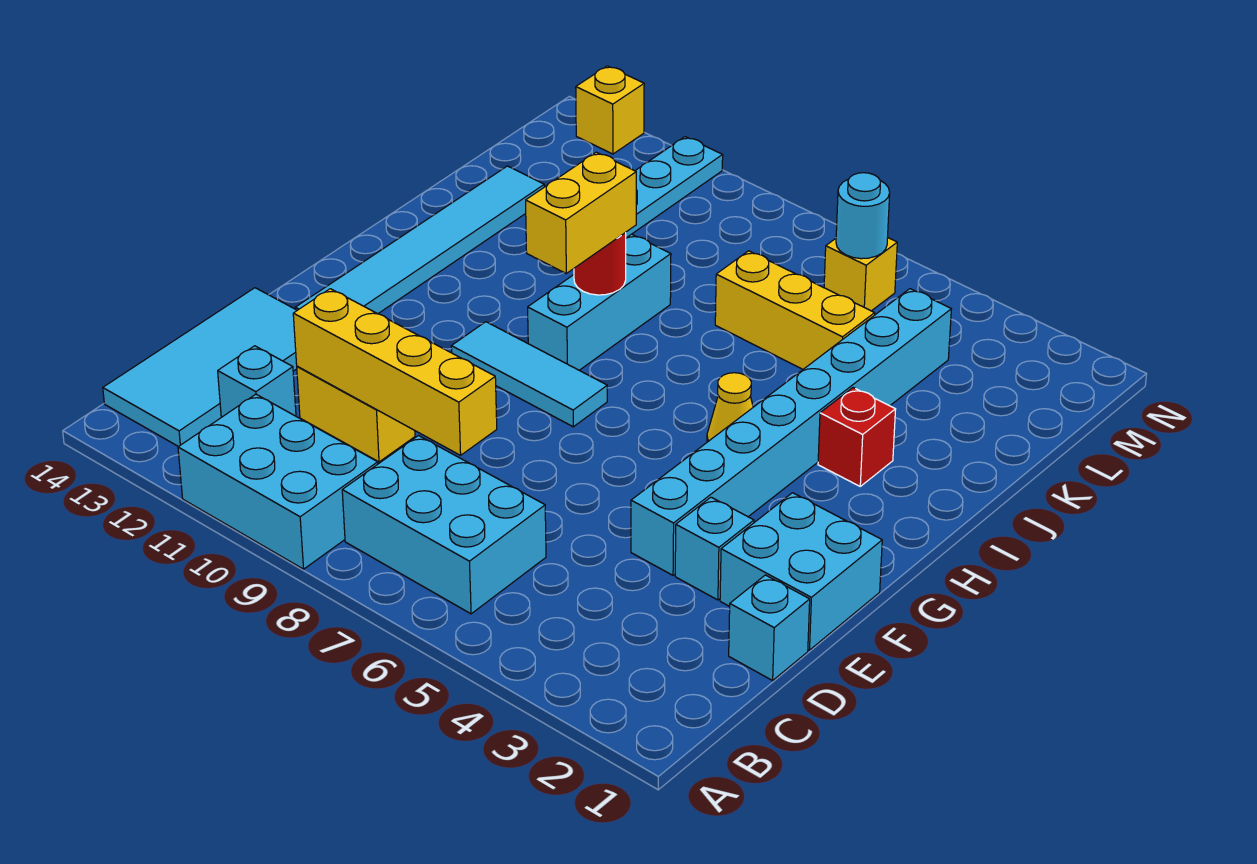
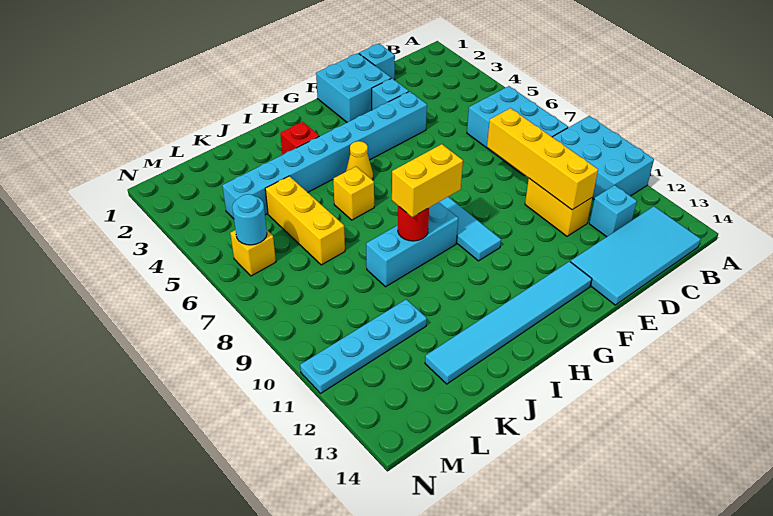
yellow brick N13 level 1 -> yellow brick I6 level 1

